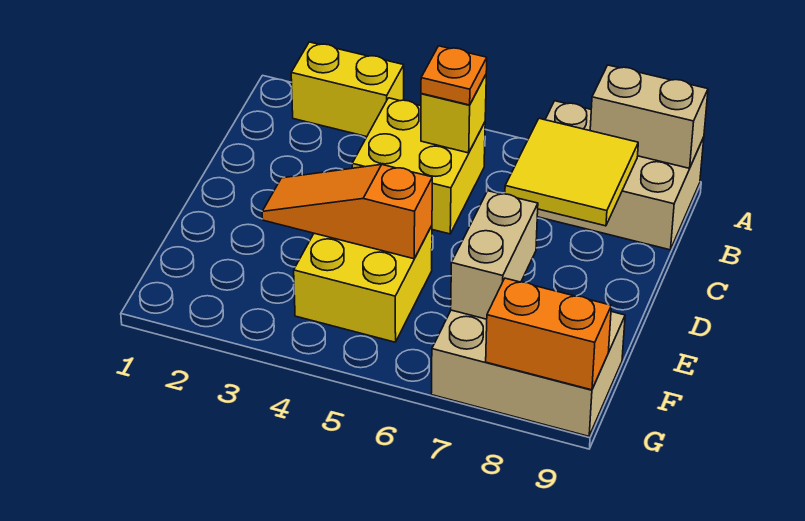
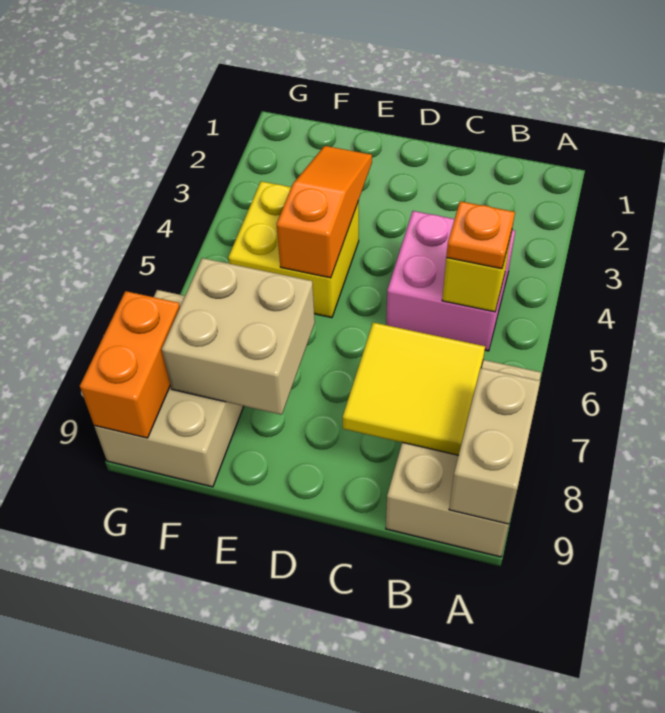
yellow brick A2:A3 level 1 -> none
yellow brick B4:C5 level 1 -> pink brick B4:C5 level 1
tan brick E7:F7 level 2 -> tan brick E7:F8 level 2

